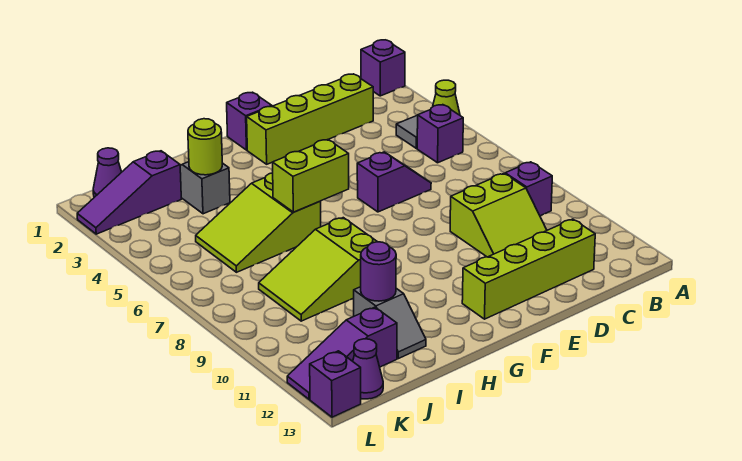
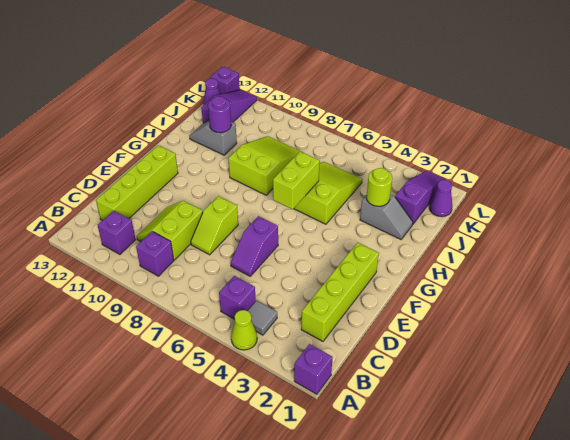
none -> lime slope D8:E8 level 1 top E
purple brick F1 level 1 -> purple brick B11 level 1

